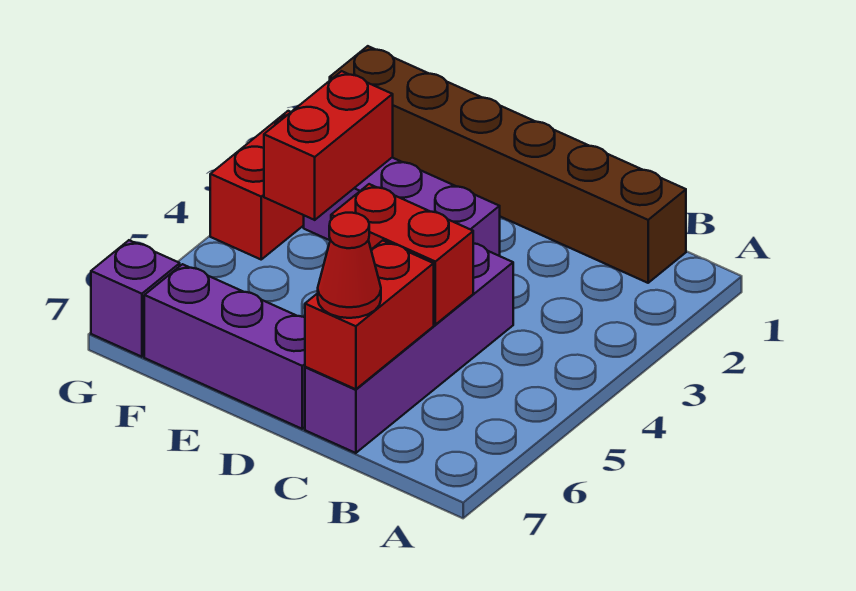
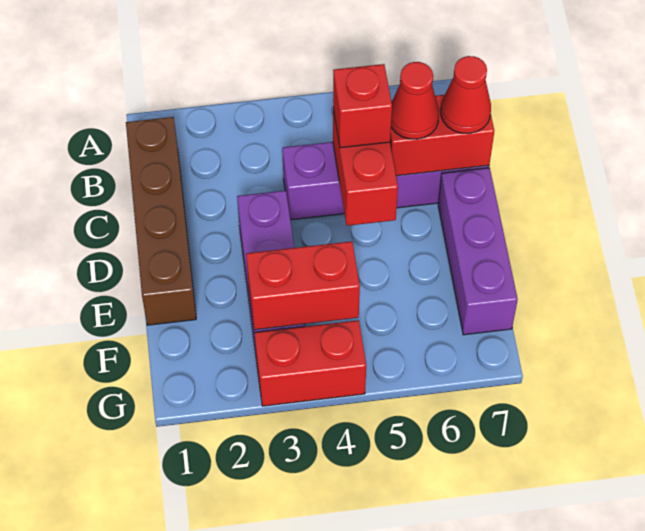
brown brick B1:G1 level 1 -> brown brick B1:E1 level 1
none -> red brick C5 level 3
none -> red cone C6 level 3
purple brick G7 level 1 -> none

